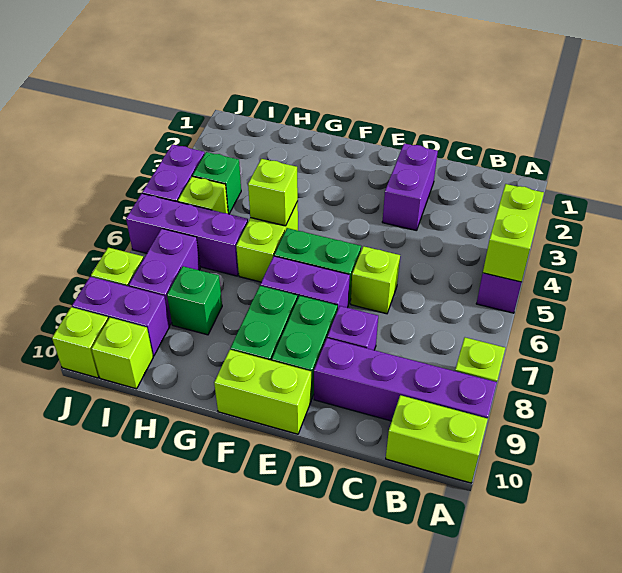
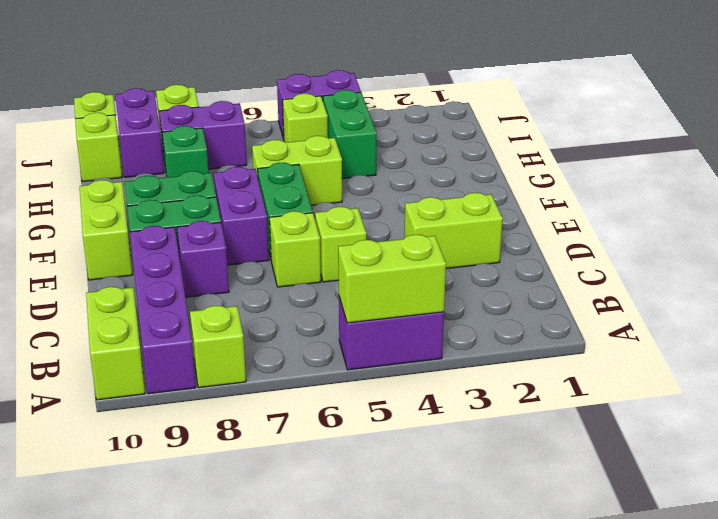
purple brick D2:D3 level 1 -> lime brick D2:D3 level 1
lime brick G5 level 2 -> lime brick D5 level 1
purple brick H6:J6 level 1 -> none
green brick I4 level 1 -> green brick H4:I4 level 1

